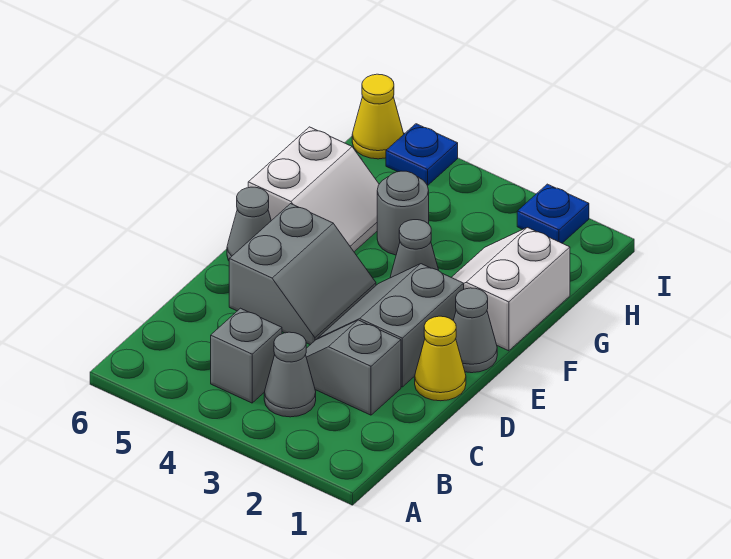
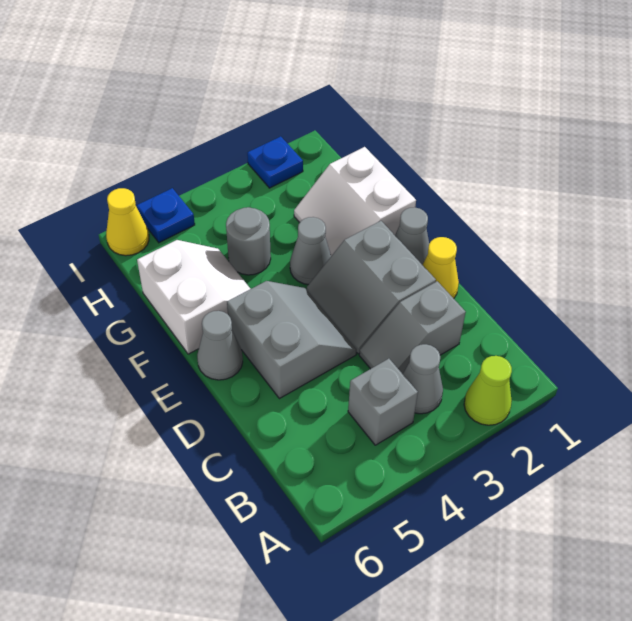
none -> lime cone A2 level 1

